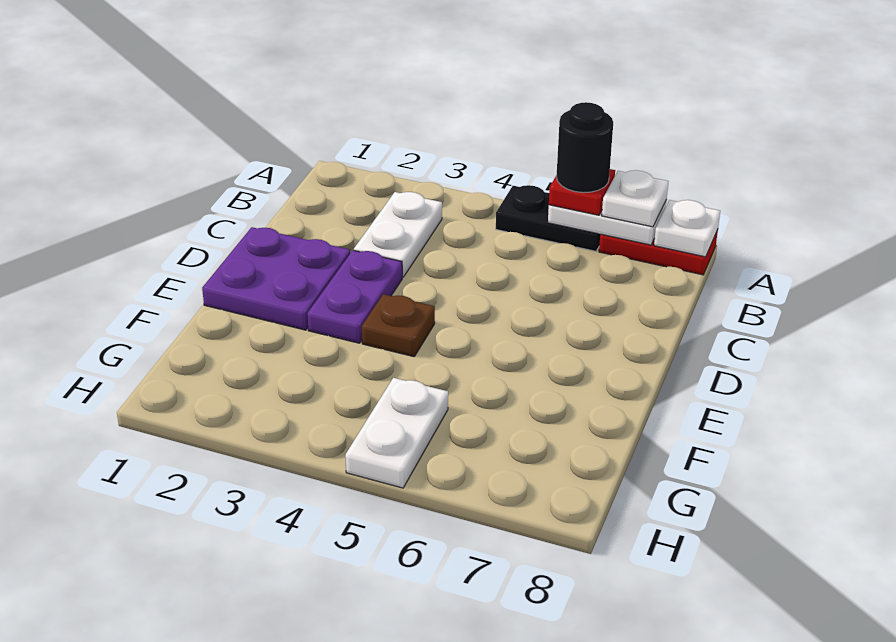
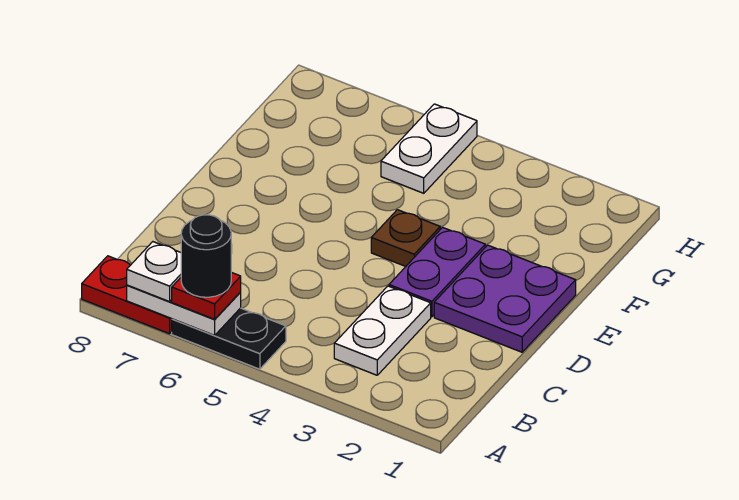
white plate A8 level 2 -> none

